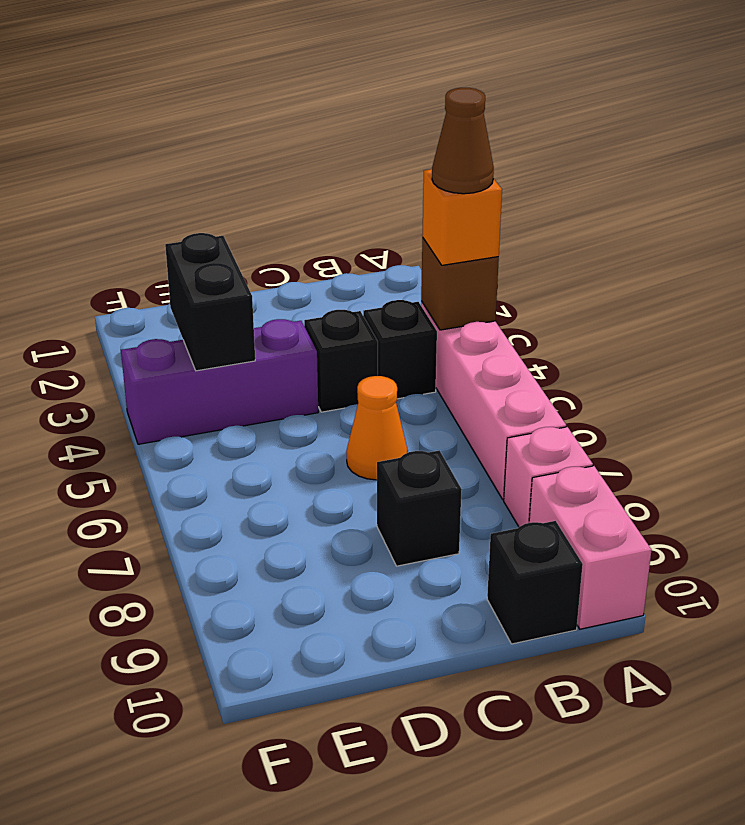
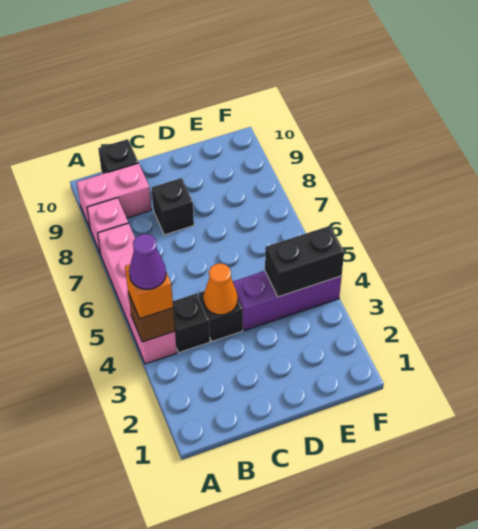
brown cone A4 level 4 -> purple cone A4 level 4
pink brick A9:A10 level 1 -> pink brick A9:B9 level 1
orange cone C6 level 1 -> orange cone C4 level 2
black brick E3:E4 level 2 -> black brick E4:F4 level 2

